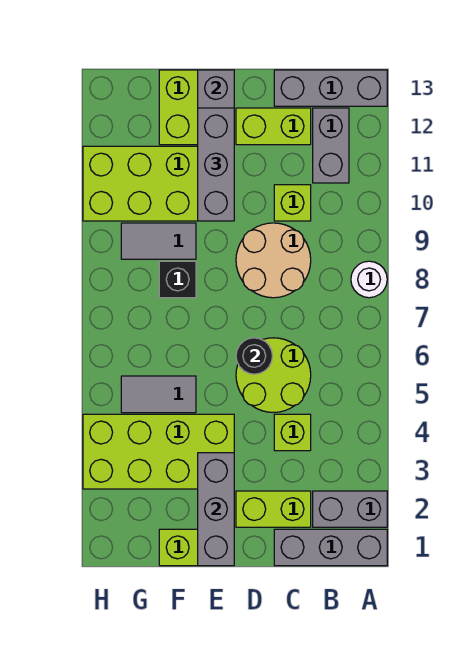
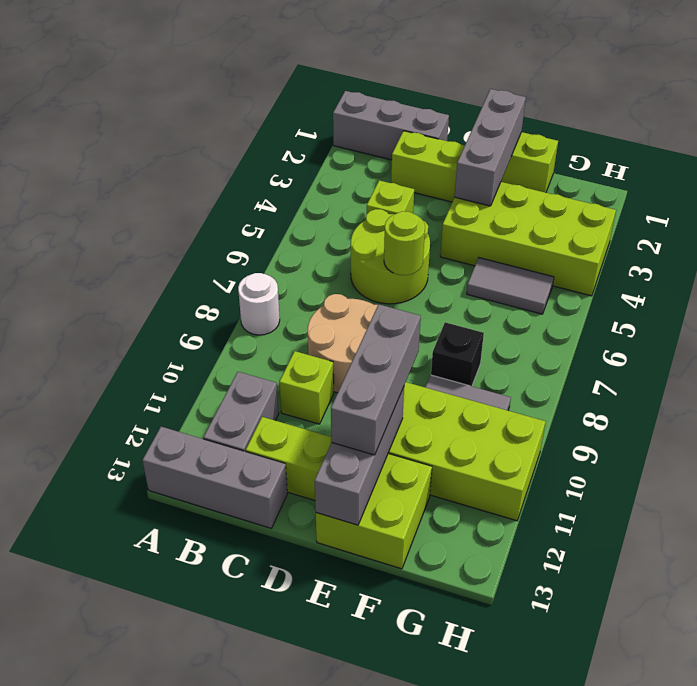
grey brick A2:B2 level 1 -> none
black round brick D6 level 2 -> lime round brick D6 level 2

